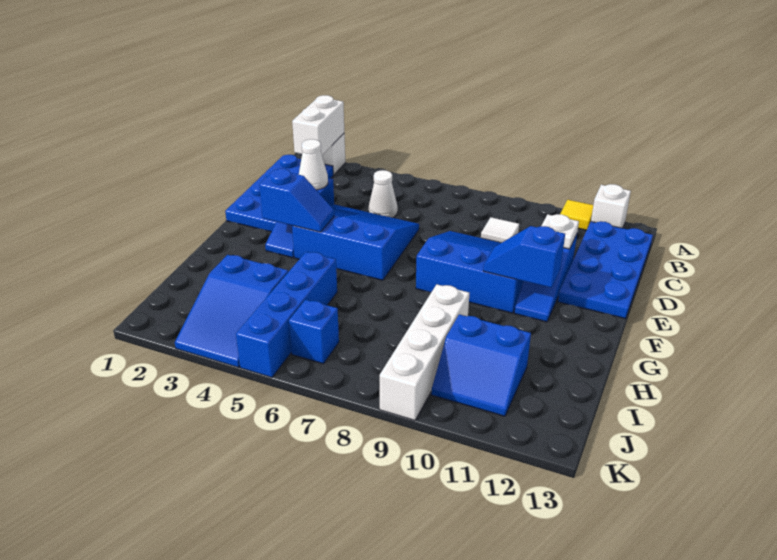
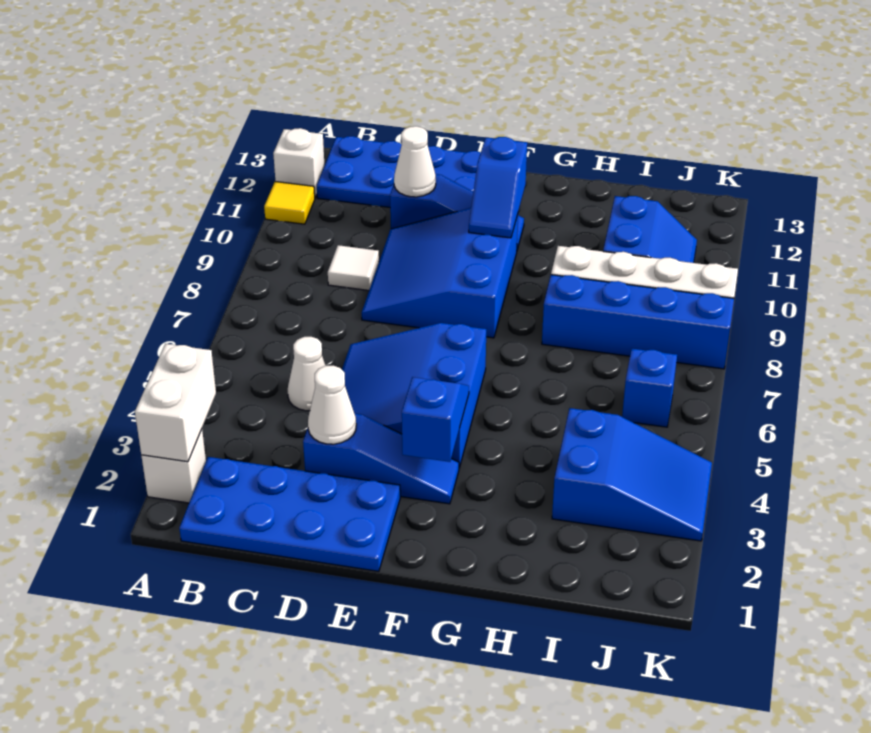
white brick A2:B2 level 2 -> white brick A2:A3 level 2
white plate D11 level 2 -> white cone D11 level 2
blue brick H5:K5 level 1 -> blue brick H8:K8 level 1

